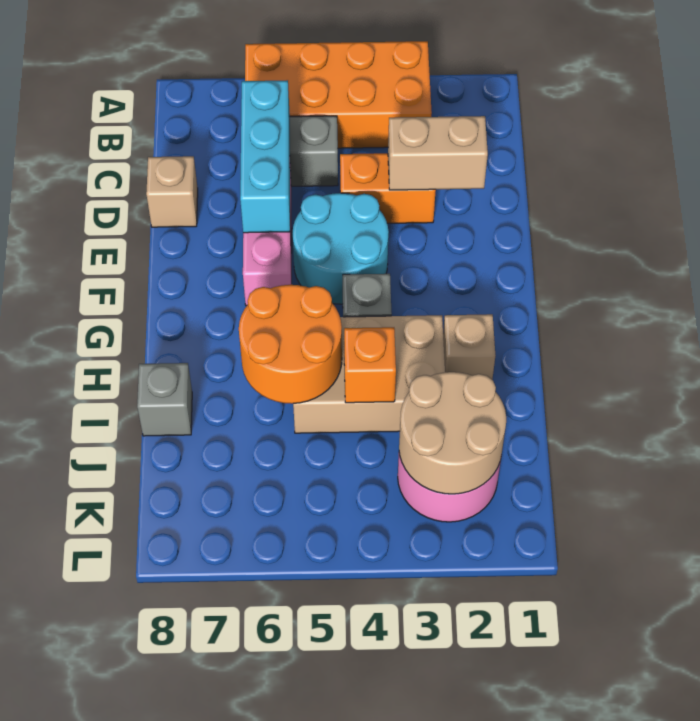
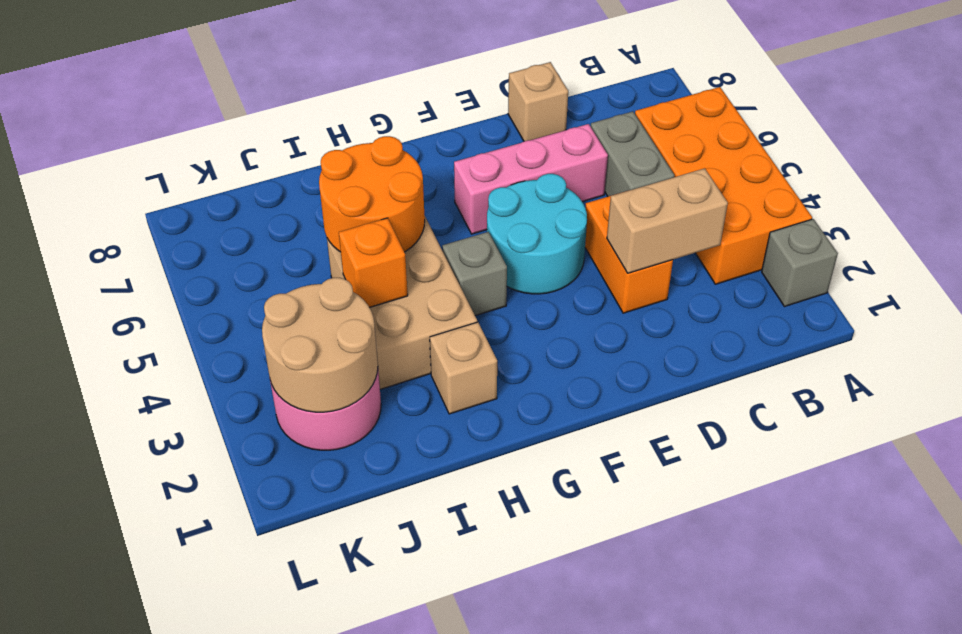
cyan brick C6:E6 level 2 -> none
tan brick D2:D3 level 2 -> tan brick C3:D3 level 2
grey brick I8 level 1 -> grey brick A2 level 1

